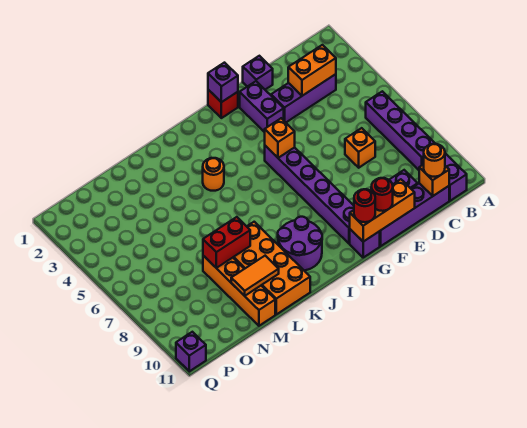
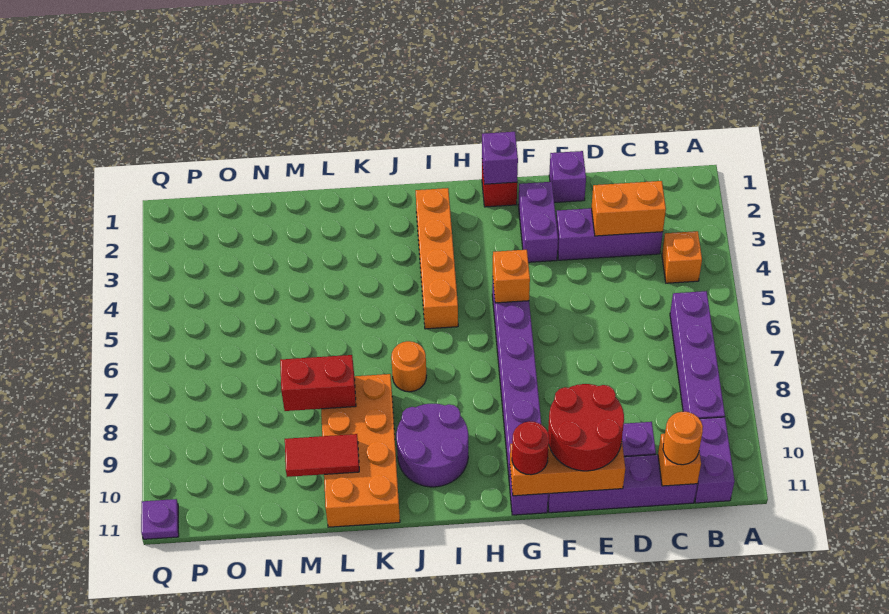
orange brick D7 level 1 -> orange brick B4 level 1
red round brick F11 level 3 -> red round brick E10:F11 level 3
orange round brick J4 level 1 -> orange round brick J7 level 1
orange tile L10:M10 level 2 -> red tile L10:M10 level 2
orange brick M8:M11 level 1 -> orange brick I2:I5 level 1
purple brick Q11 level 1 -> purple plate Q11 level 1

